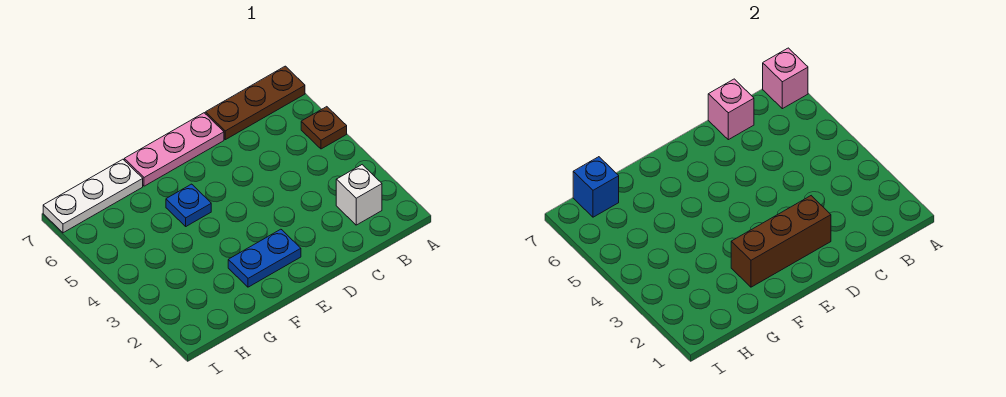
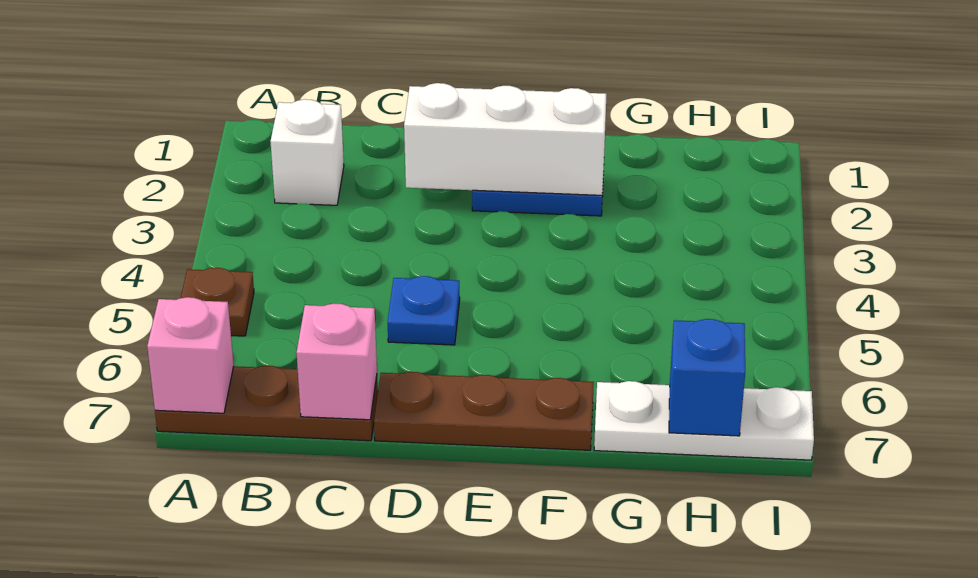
brown brick D2:F2 level 2 -> white brick D2:F2 level 2
pink plate D7:F7 level 1 -> brown plate D7:F7 level 1
blue plate F5 level 1 -> blue plate D5 level 1

